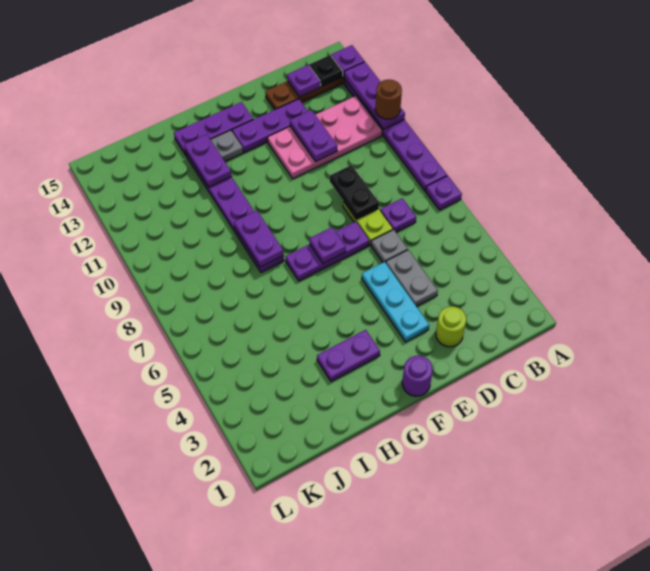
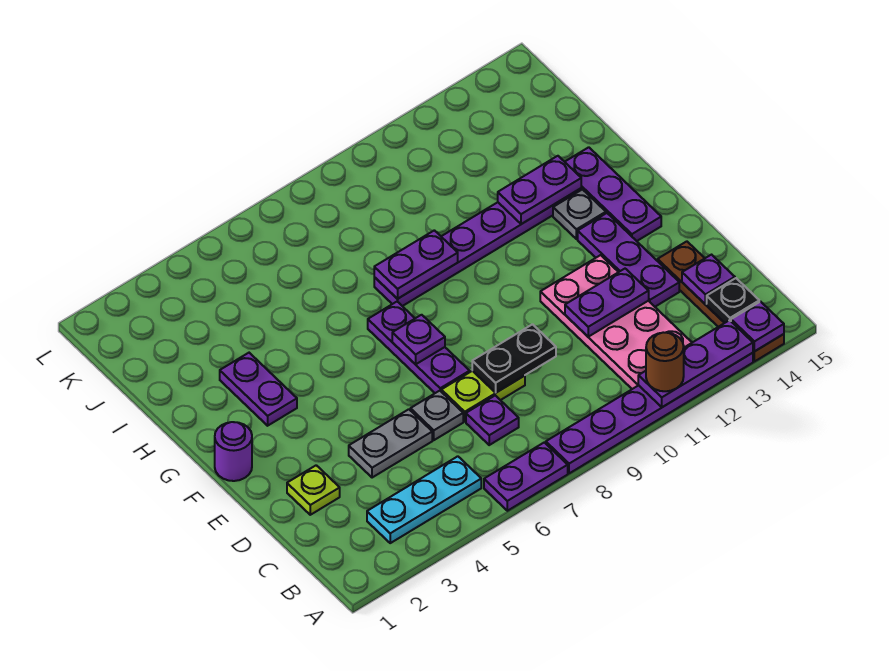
purple plate A7 level 1 -> purple plate A6:A7 level 1
lime round brick D2 level 1 -> lime plate D2 level 1
cyan plate E3:E5 level 1 -> cyan plate B3:B5 level 1

